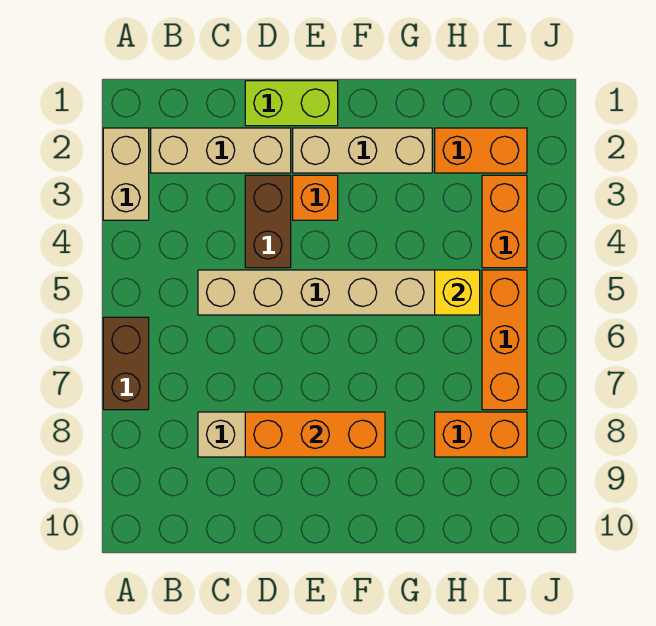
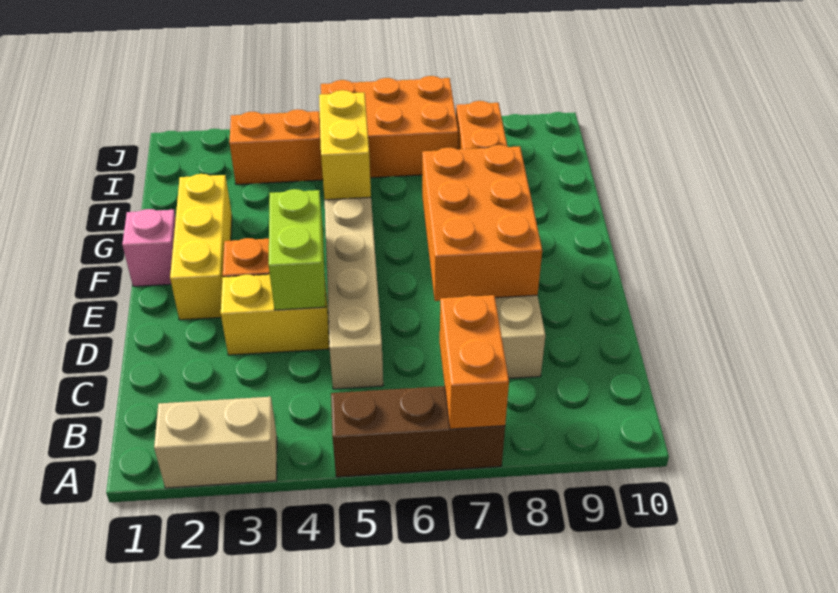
brown brick A6:A7 level 1 -> brown brick A5:A7 level 1
tan brick B2:D2 level 1 -> none
lime brick D1:E1 level 1 -> lime brick D4:E4 level 2
brown brick D3:D4 level 1 -> yellow brick D3:D4 level 1
orange brick D8:F8 level 2 -> orange brick D7:F8 level 2
tan brick E2:G2 level 1 -> yellow brick E2:G2 level 1
none -> pink brick F1 level 1
orange brick H2:I2 level 1 -> orange brick A7:B7 level 2
yellow brick H5 level 2 -> yellow brick G5:H5 level 2
orange brick I5:I7 level 1 -> orange brick I5:J7 level 1

